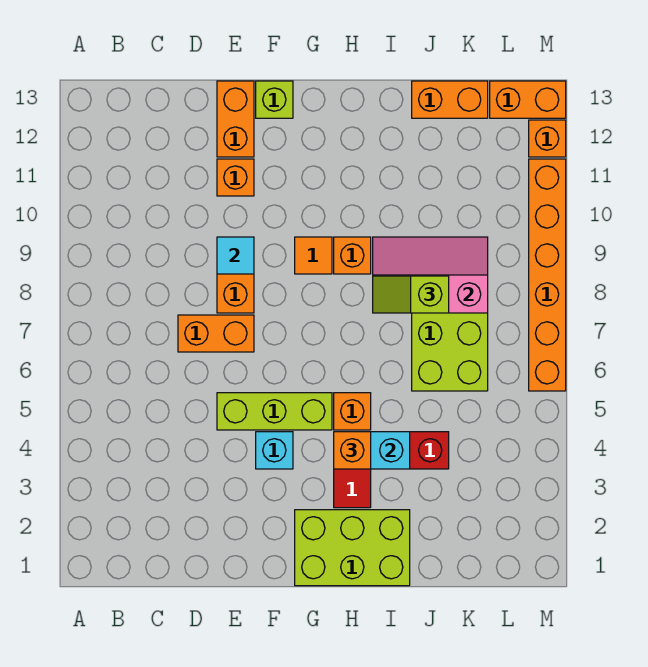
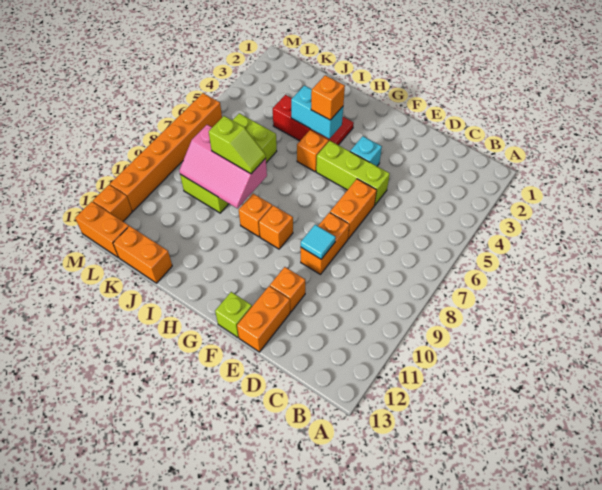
orange brick D7:E7 level 1 -> orange brick E6:E7 level 1
lime brick G1:I2 level 1 -> none
orange tile G9 level 1 -> orange brick G9 level 1

